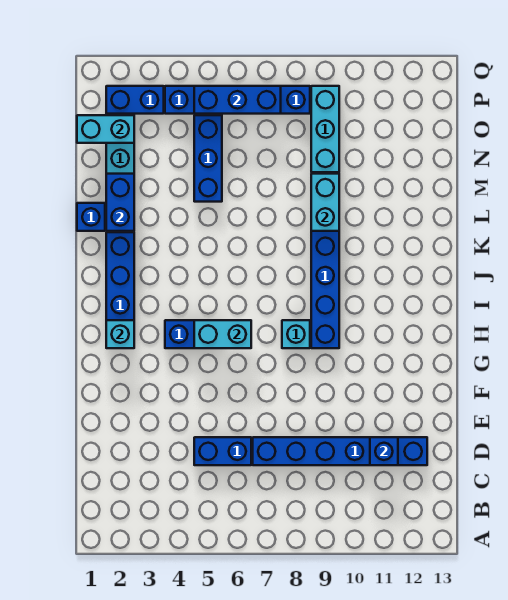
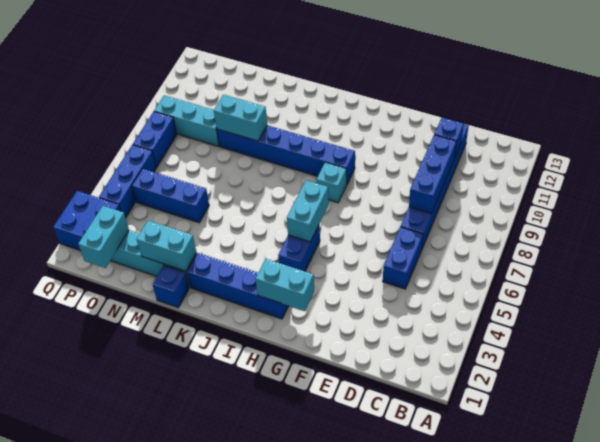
cyan brick H2 level 2 -> cyan brick G2:H2 level 2
blue brick L2:M2 level 2 -> cyan brick L2:M2 level 2
blue brick P2:P3 level 1 -> blue brick P2:Q3 level 1
blue brick P5:P7 level 2 -> blue brick D8:D10 level 2

